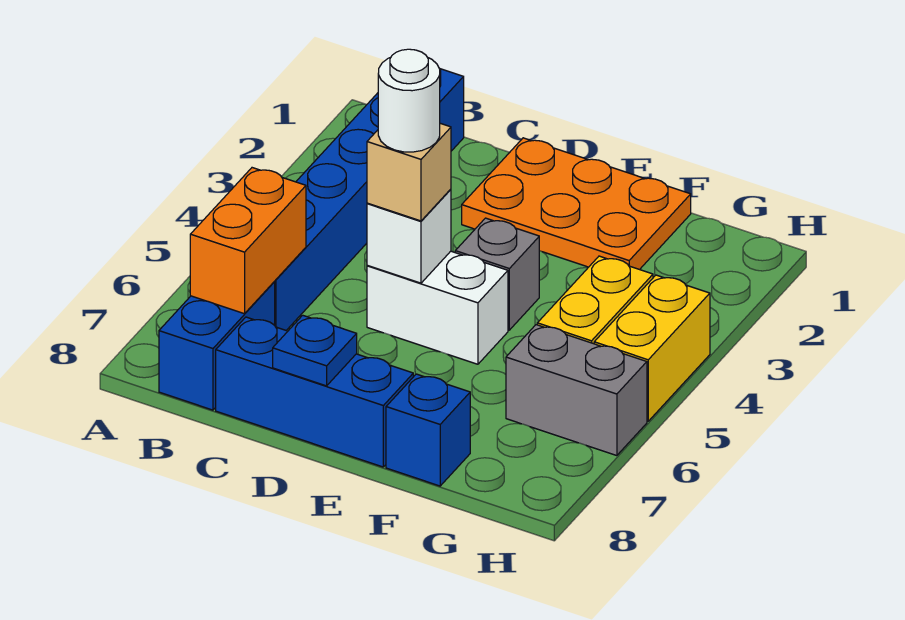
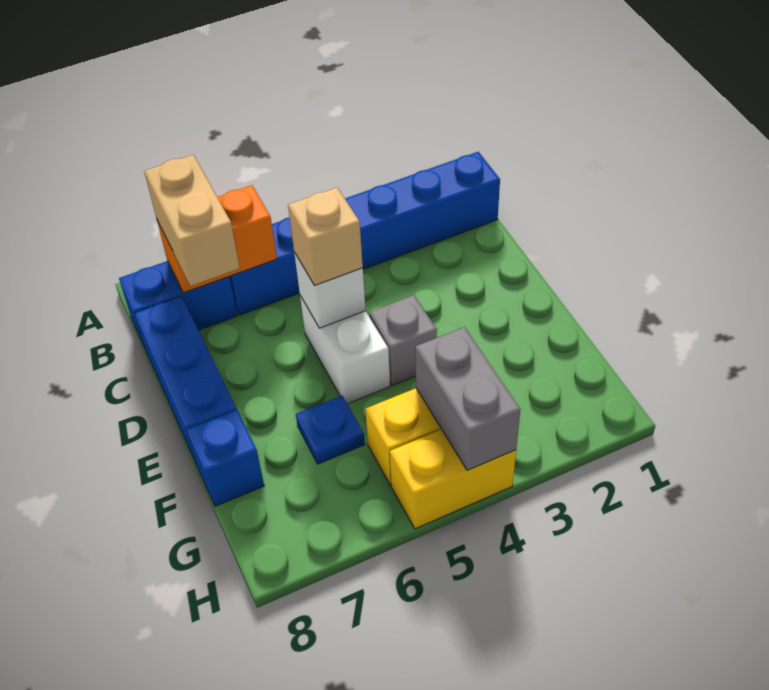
none -> tan brick B7:C7 level 3
orange plate D1:F2 level 1 -> none
white round brick D5 level 4 -> none
blue plate D8 level 2 -> blue plate F6 level 1
grey brick G6:H6 level 1 -> grey brick G4:H4 level 2

